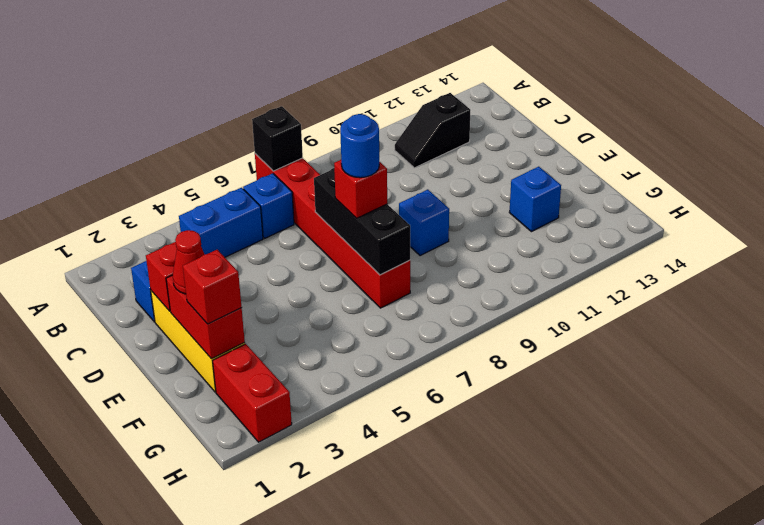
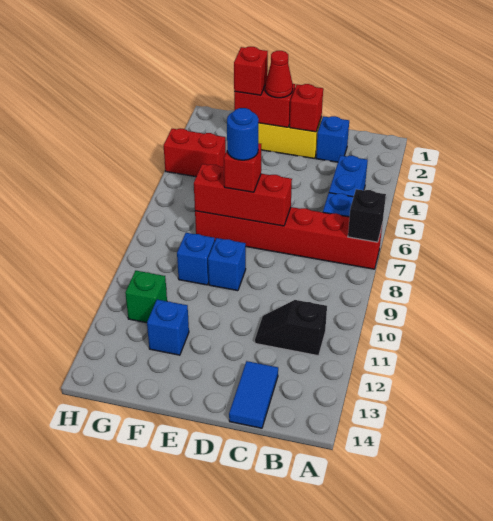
black slope B11:B12 level 1 top 12 -> black slope B11:C11 level 1 top B
none -> blue tile C13:C14 level 1
black brick D7:F7 level 2 -> red brick D7:F7 level 2
none -> blue brick F9 level 1
red brick G2:H2 level 1 -> red brick G4:H4 level 1
none -> green brick G11 level 1

